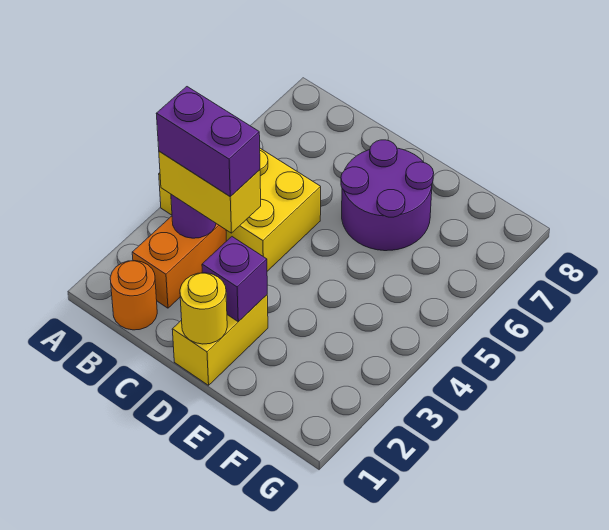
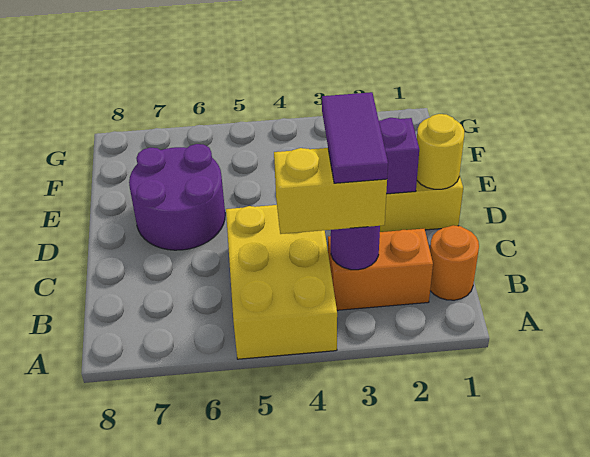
yellow brick B3:C3 level 3 -> yellow brick B3:B4 level 3
purple brick B3:C3 level 4 -> purple tile B3:C3 level 4

